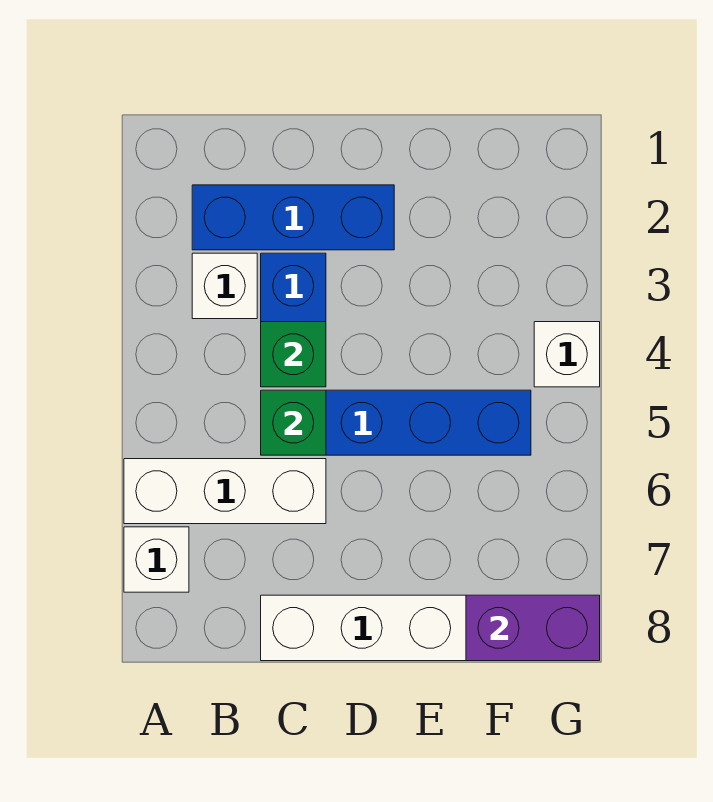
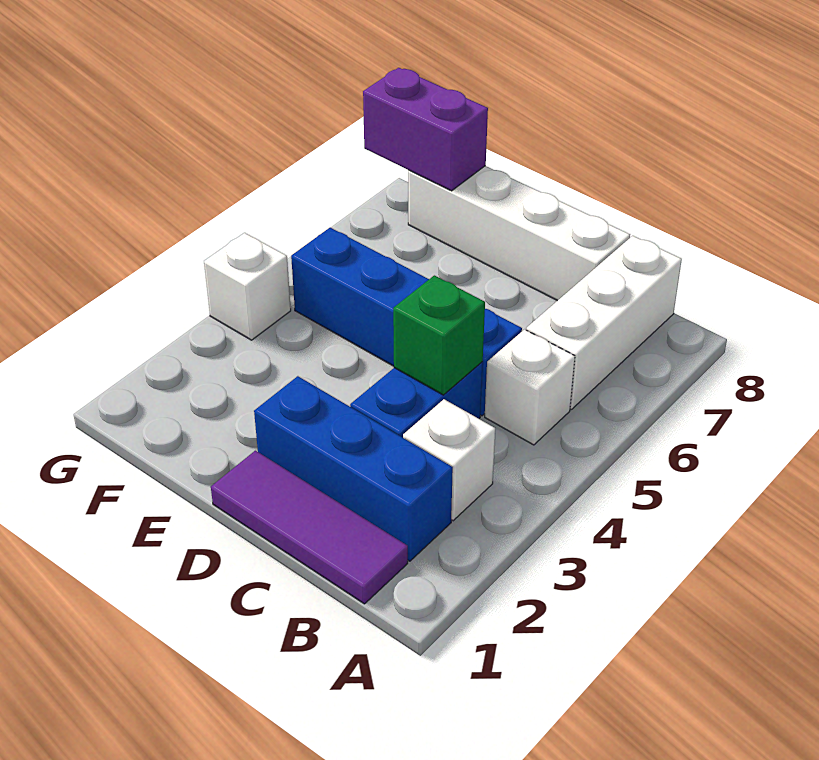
white brick A6:C6 level 1 -> white brick B6:B8 level 1
white brick A7 level 1 -> white brick B5 level 1
none -> purple tile B1:D1 level 1
green brick C5 level 2 -> none

